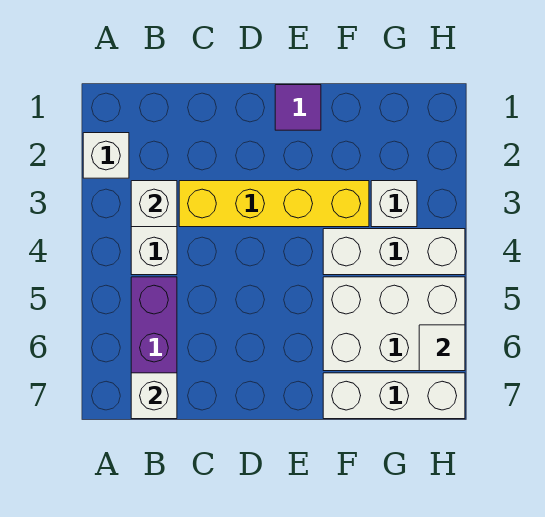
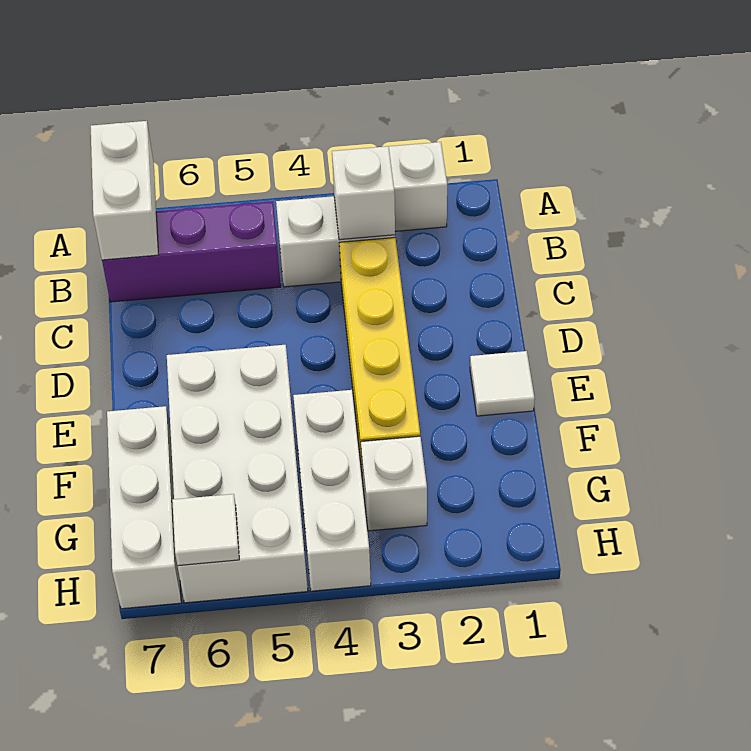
white brick B7 level 2 -> white brick A7:B7 level 2
purple tile E1 level 1 -> white tile E1 level 1
white brick F5:H6 level 1 -> white brick E5:H6 level 1

